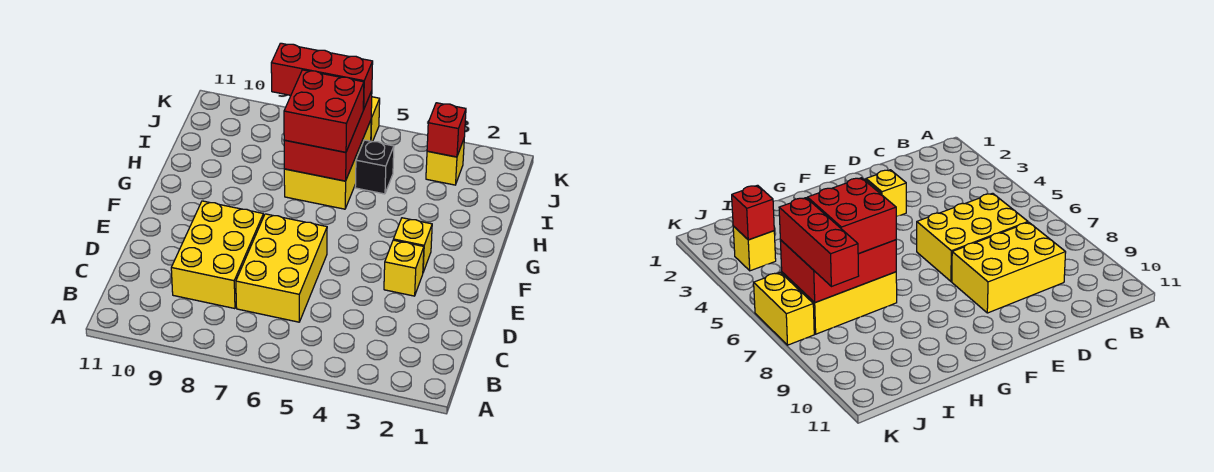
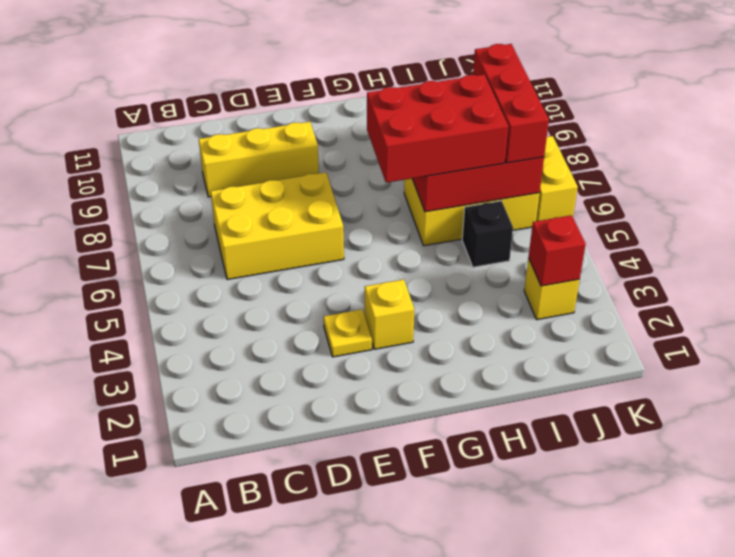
yellow brick C8:E9 level 1 -> yellow brick C9:E9 level 1
yellow brick E3 level 1 -> yellow plate E3 level 1
red brick H6:I7 level 3 -> red brick G6:I7 level 3

